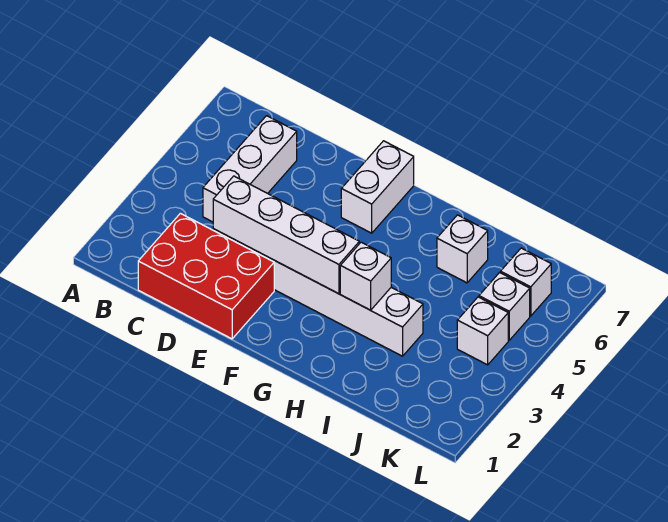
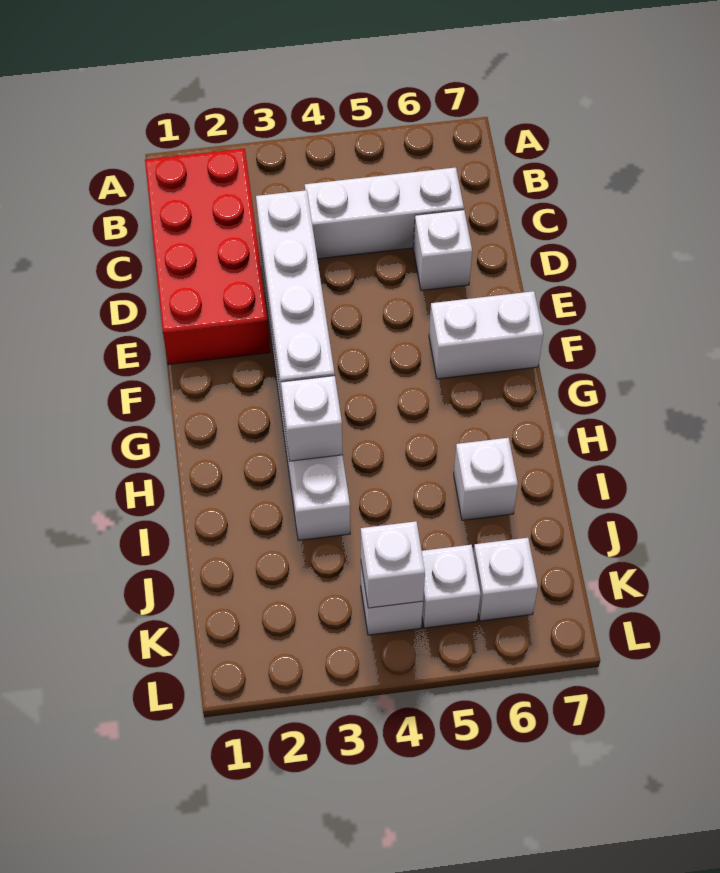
red brick C1:E2 level 1 -> red brick B1:E2 level 1
none -> white brick D6 level 1
none -> white brick K4 level 2

